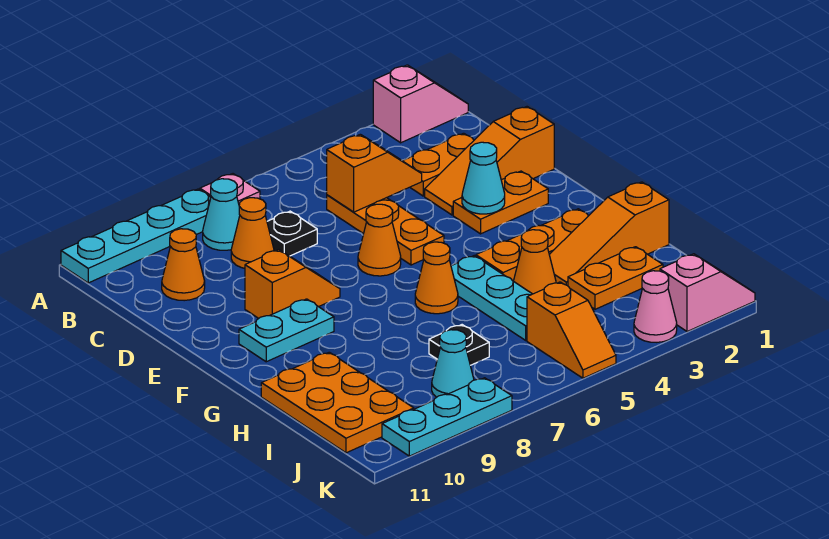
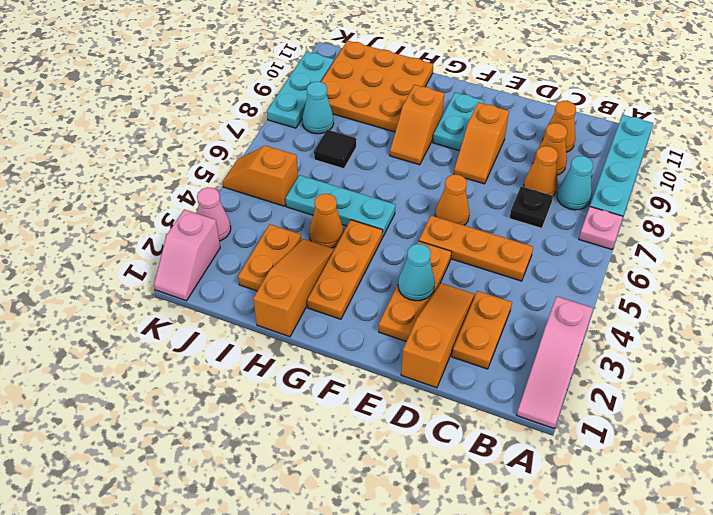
pink slope A1:A2 level 1 top 2 -> pink slope A1:A3 level 1 top 3
orange slope C4:C5 level 2 top 5 -> orange slope G8:G9 level 1 top 9
orange plate E2:E3 level 1 -> orange plate E2:E4 level 1
orange cone G6 level 1 -> orange cone C9 level 1
orange plate H10:J11 level 1 -> orange plate H9:J11 level 1
black plate I7 level 1 -> black tile I7 level 1

